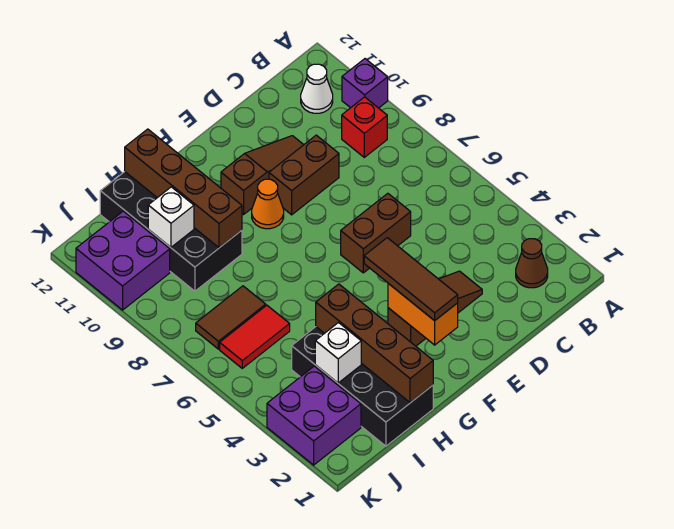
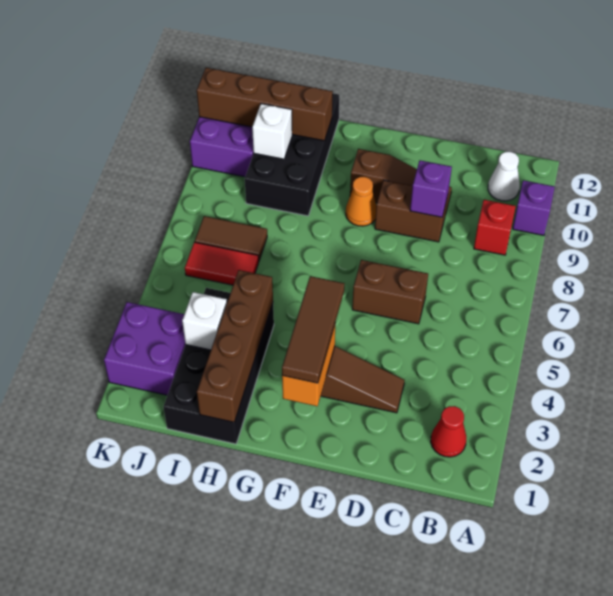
brown cone B2 level 1 -> red cone B2 level 1
none -> purple brick D9 level 2
brown brick H9:H12 level 2 -> brown brick H11:K11 level 2

